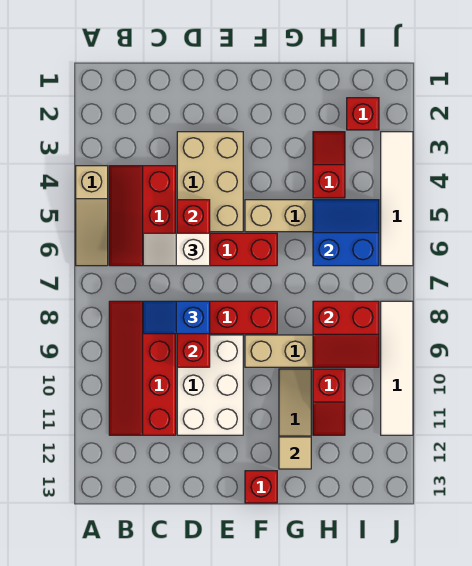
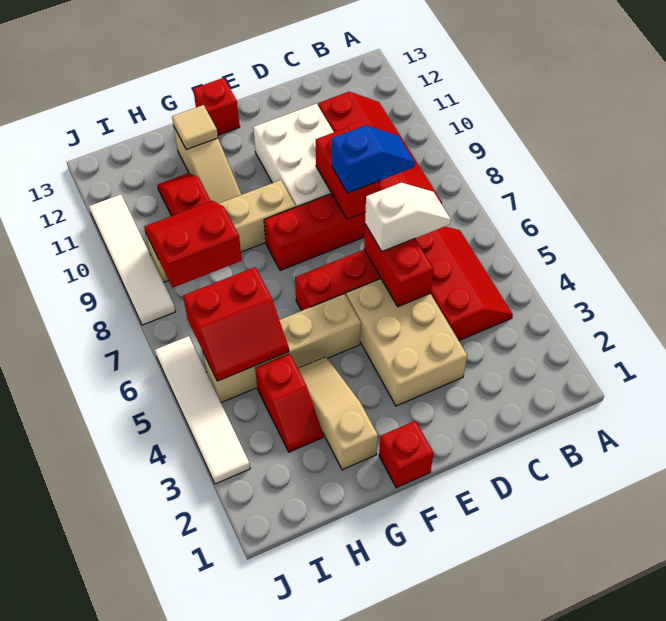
tan slope A4:A6 level 1 top 4 -> tan slope G2:G4 level 1 top 2
blue slope H5:I6 level 2 top 6 -> red slope H5:I6 level 2 top 6
red brick I2 level 1 -> red brick F1 level 1

